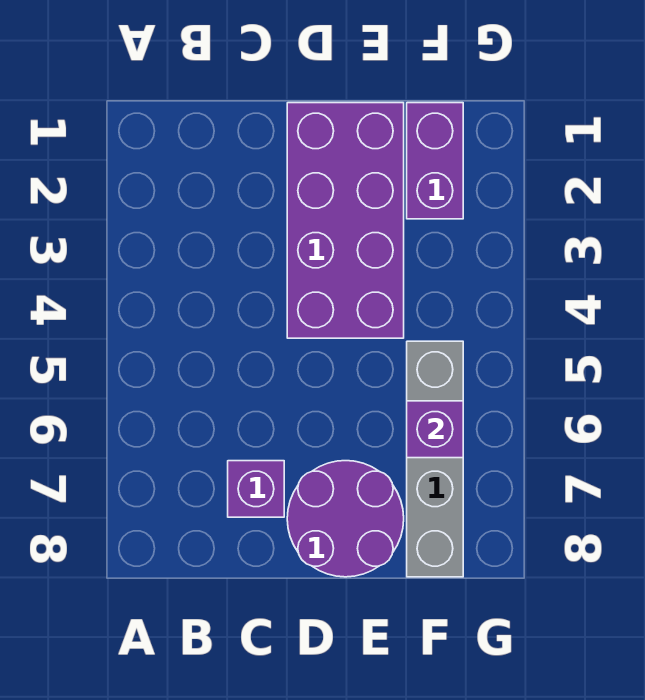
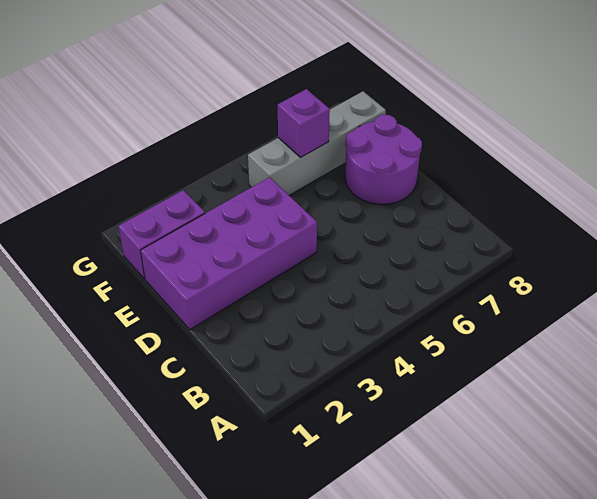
purple brick C7 level 1 -> none

